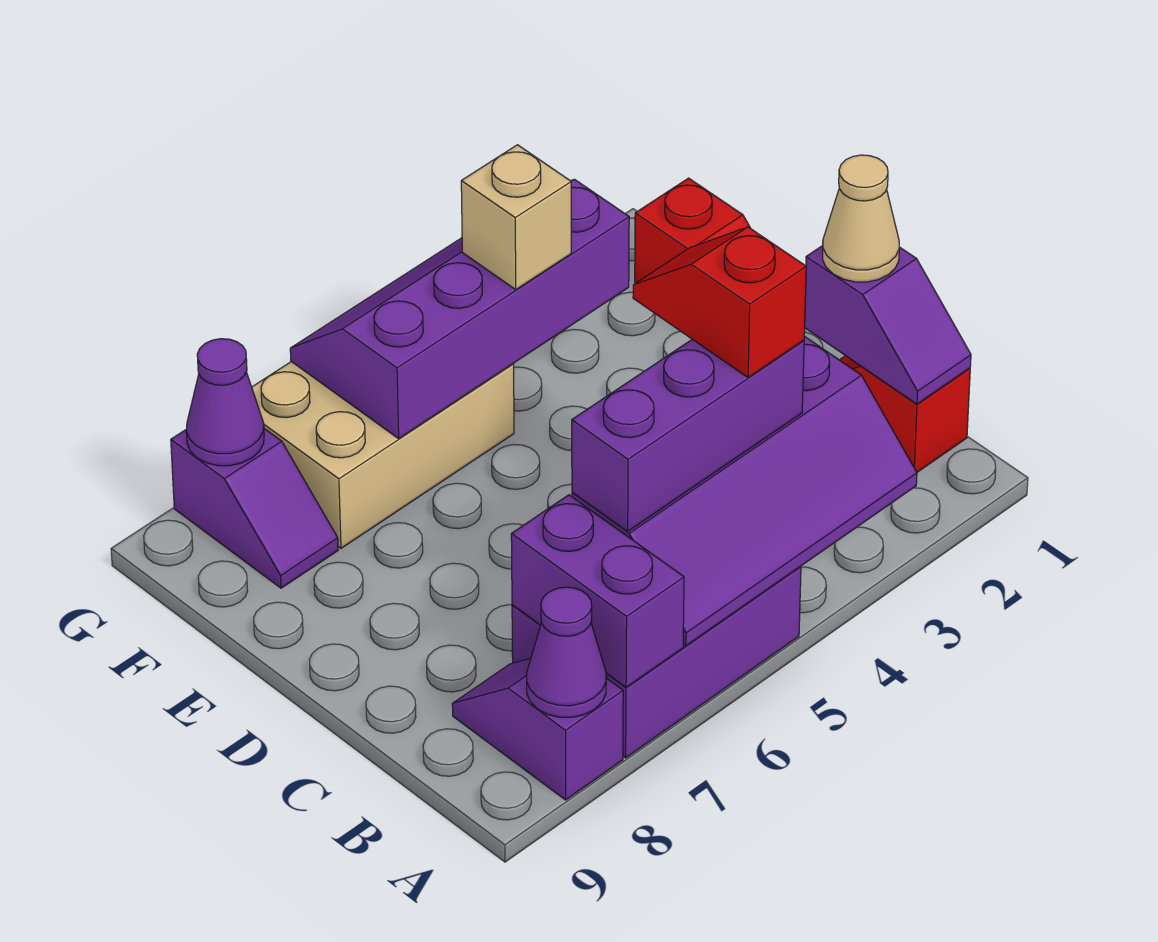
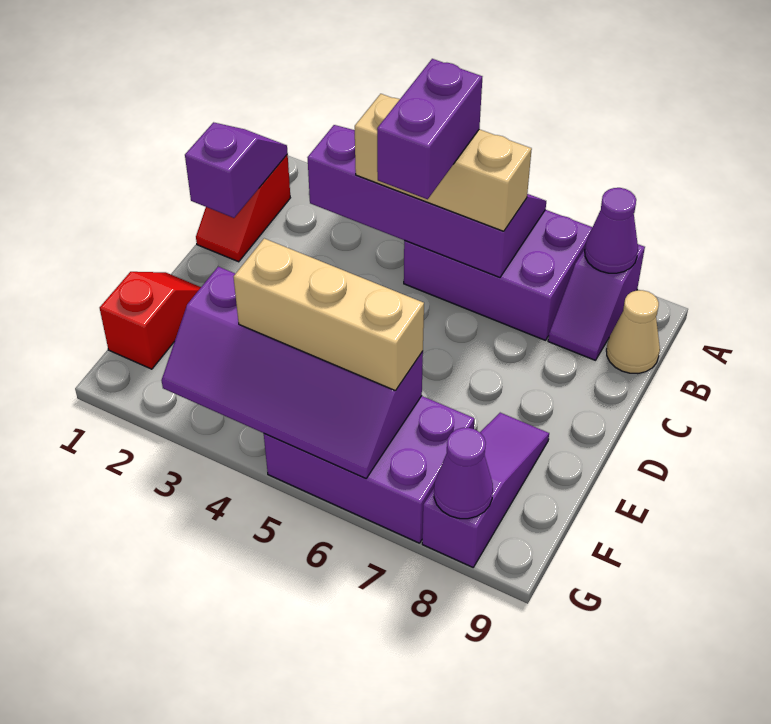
purple brick A7:B7 level 2 -> purple brick B5:C5 level 4
purple brick B4:B6 level 3 -> tan brick B4:B6 level 3
red slope B4:C4 level 4 top B -> none
tan cone C1 level 3 -> tan cone B9 level 1
tan brick F4 level 3 -> tan brick F4:F6 level 3
tan brick F5:G7 level 1 -> purple brick F5:G7 level 1
purple slope F8:G8 level 1 top G -> purple slope E8:G8 level 1 top G

